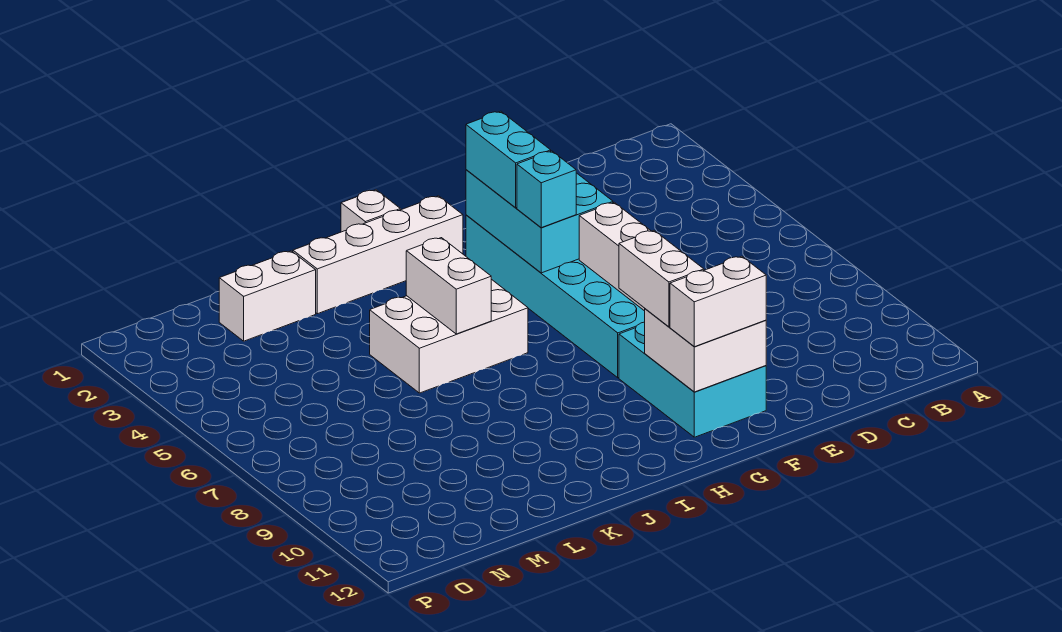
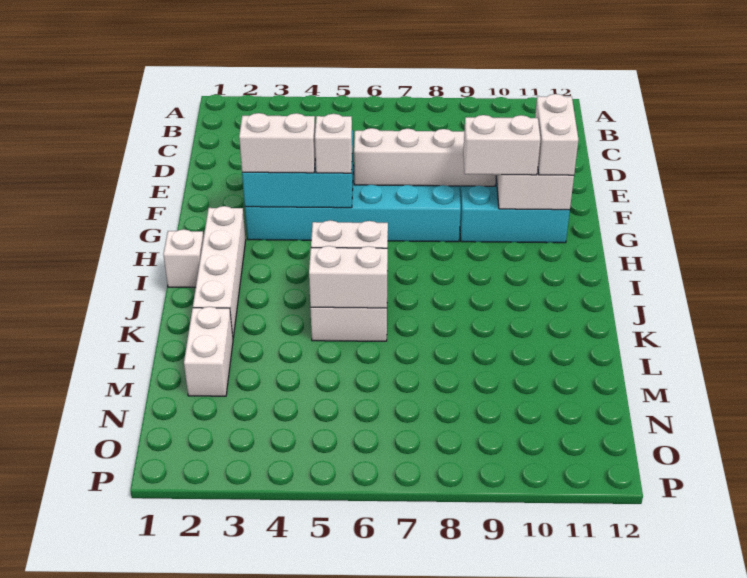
cyan brick G3:G4 level 3 -> white brick G3:G4 level 3
cyan brick G5 level 3 -> white brick G5 level 3
none -> white brick K5:K6 level 2

